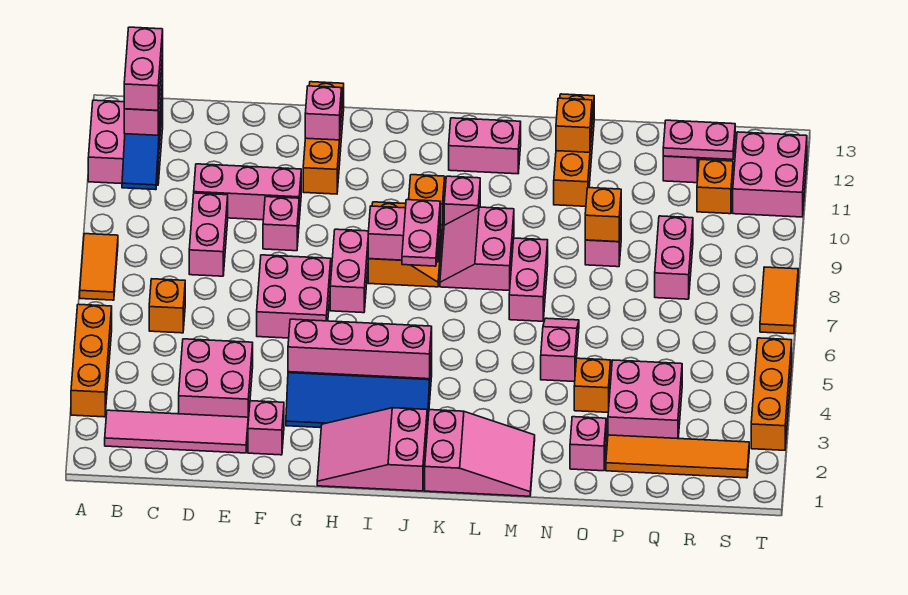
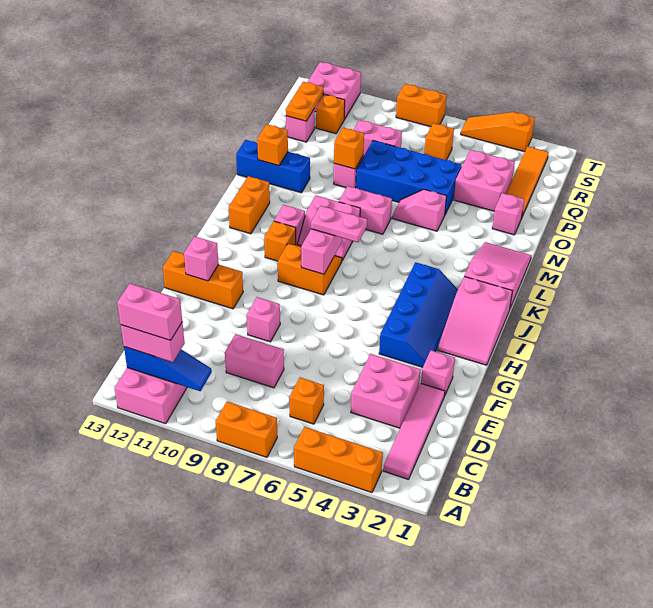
orange tile A7:A8 level 1 -> orange brick A7:A8 level 1
pink brick D10:F10 level 1 -> none
pink brick F6:G7 level 1 -> none
pink brick G4:J4 level 2 -> none
pink brick H7:H8 level 1 -> none
pink brick K12:L12 level 1 -> orange brick K12:L12 level 1
orange brick N11:N13 level 1 -> blue brick N11:N13 level 1
orange brick O4 level 1 -> orange brick R6 level 1
none -> blue brick O5:P8 level 1
pink plate Q12:R12 level 2 -> orange plate Q12:R12 level 2
orange brick T3:T5 level 1 -> orange slope T3:T5 level 1 top 3
orange tile T7:T8 level 1 -> orange brick T7:T8 level 1

